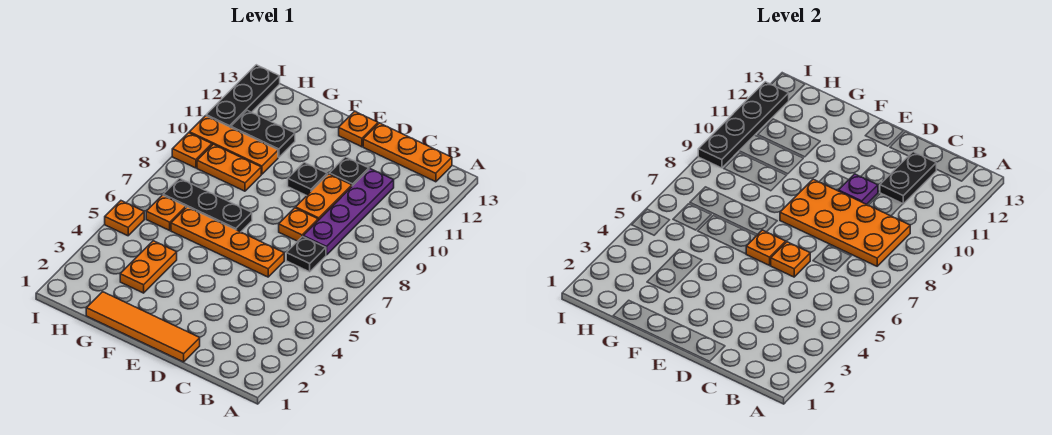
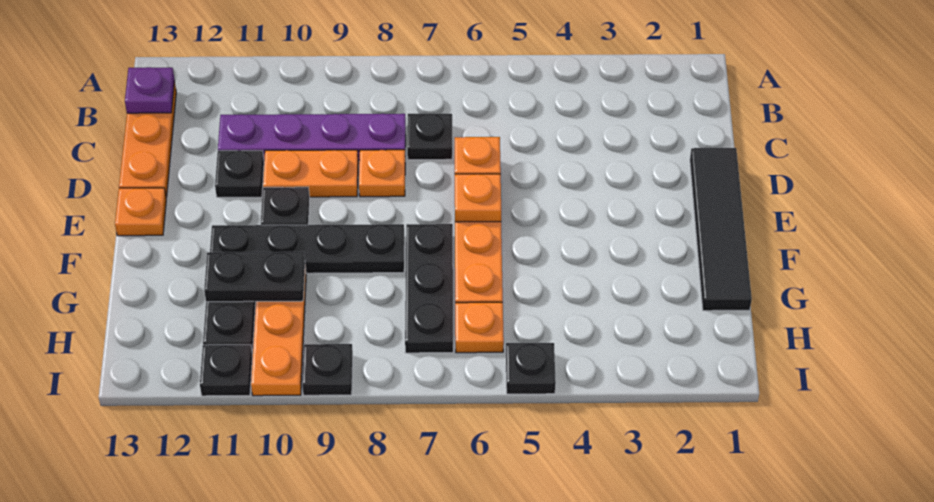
orange plate B8:E9 level 2 -> none
black plate C11:C12 level 2 -> black plate G10:G11 level 2
orange tile D1:G1 level 1 -> black tile D1:G1 level 1
purple plate D10 level 2 -> purple plate B13 level 2
orange plate G3:G4 level 1 -> none
orange plate G9:H9 level 1 -> none
orange plate I5 level 1 -> black plate I5 level 1
orange plate I9 level 1 -> black plate I9 level 1
black plate I9:I12 level 2 -> black plate F8:F11 level 1
black plate I11:I13 level 1 -> black plate I11 level 1

